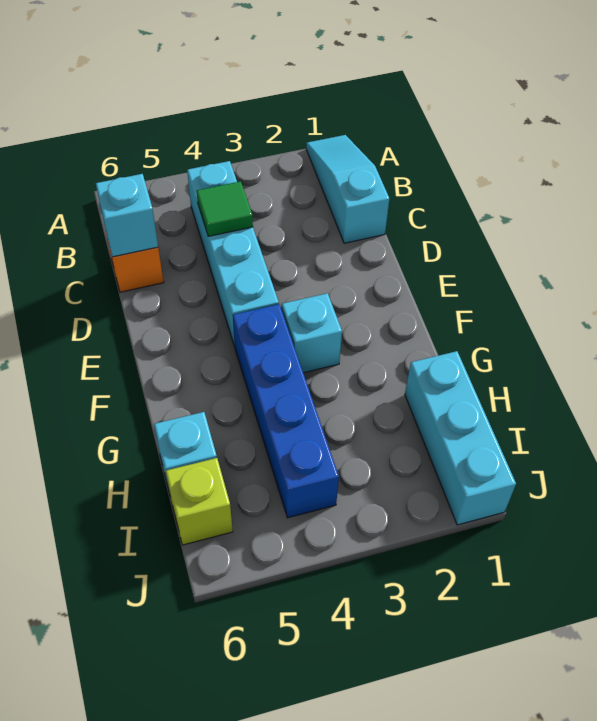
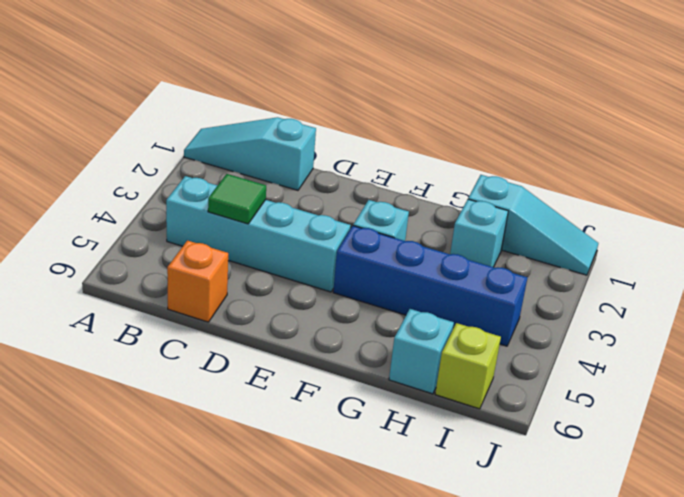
cyan brick C6 level 2 -> cyan brick H2 level 1
cyan brick H1:J1 level 1 -> cyan slope H1:J1 level 1 top H

